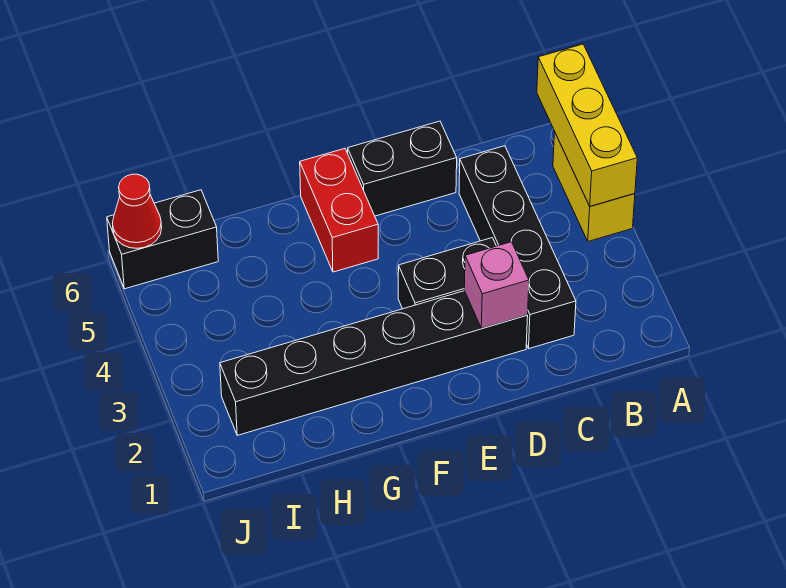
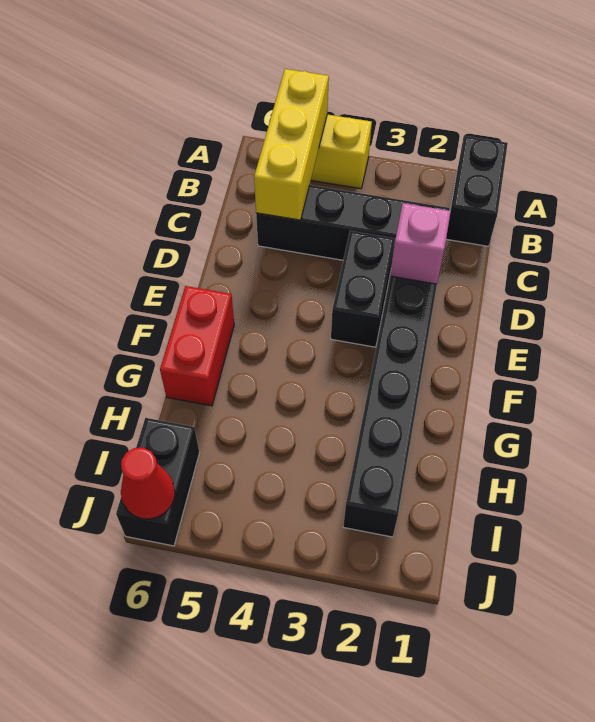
yellow brick A4:A6 level 2 -> yellow brick A5:C5 level 2
black brick D6:E6 level 1 -> black brick A1:B1 level 1
red brick F5:F6 level 1 -> red brick F6:G6 level 1

